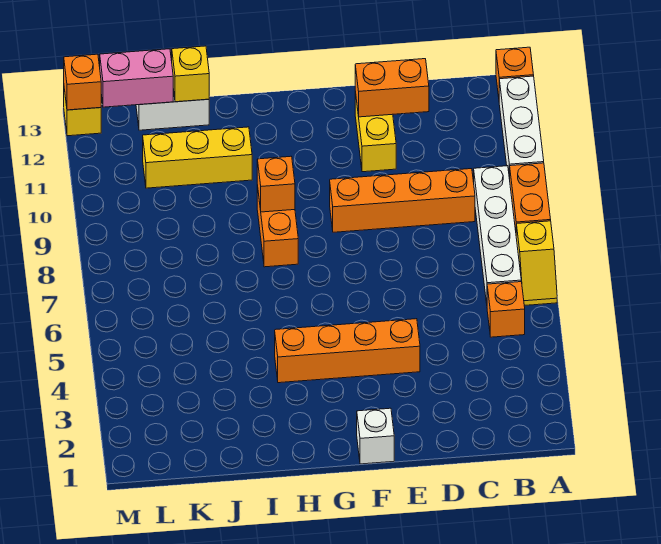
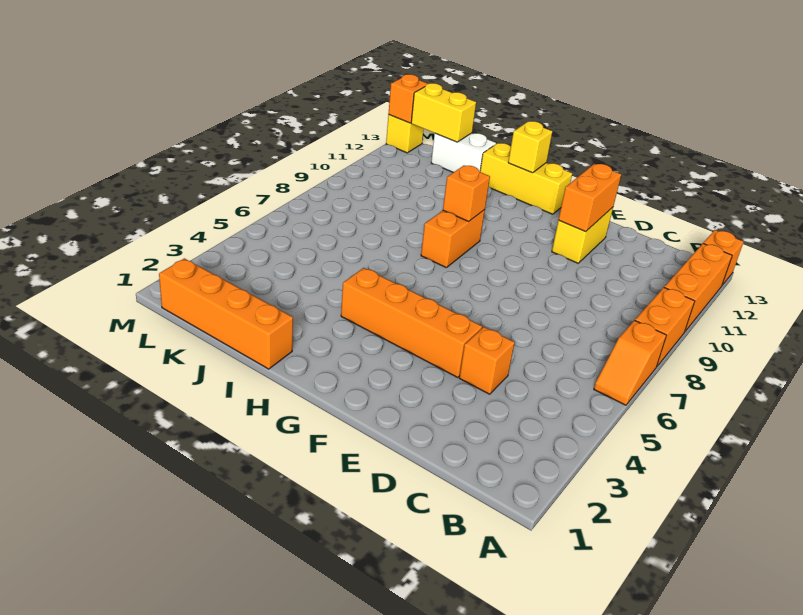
yellow slope A6:A7 level 1 top 7 -> orange slope A6:A7 level 1 top 7
white brick A10:A12 level 1 -> orange brick A10:A12 level 1
orange brick B5 level 1 -> orange brick D4 level 1
white brick B6:B9 level 1 -> none
orange brick C9:F9 level 1 -> orange brick I1:L1 level 1
orange brick D12:E12 level 2 -> orange brick E11:E12 level 2
white brick F1 level 1 -> none
yellow brick I11:K11 level 1 -> yellow brick G13:I13 level 1
yellow brick J13 level 2 -> yellow brick H13 level 2
pink brick K13:L13 level 2 -> yellow brick K13:L13 level 2

